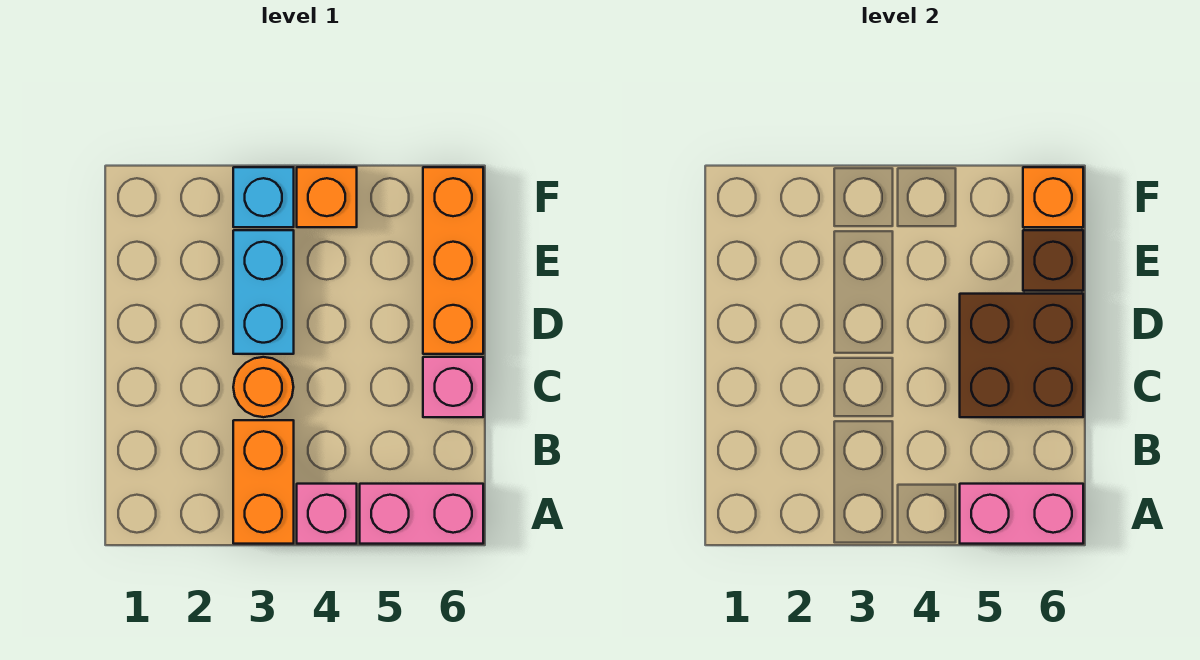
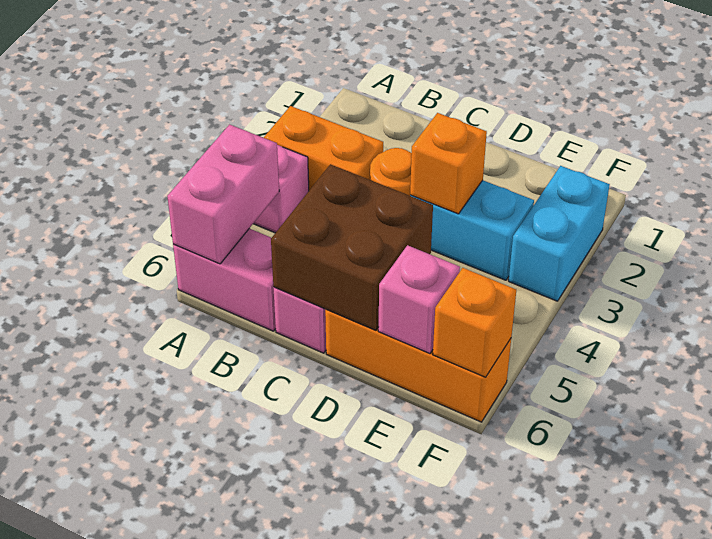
pink brick A5:A6 level 1 -> pink brick A6:B6 level 1
brown brick E6 level 2 -> pink brick E6 level 2
cyan brick F3 level 1 -> cyan brick F2:F3 level 1
orange brick F4 level 1 -> orange brick D3 level 2

